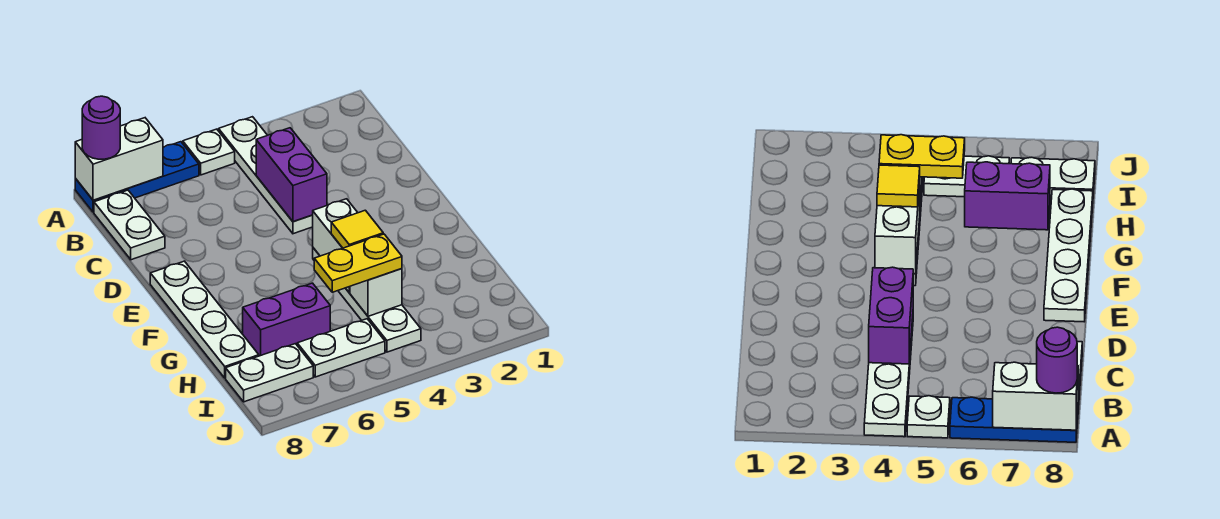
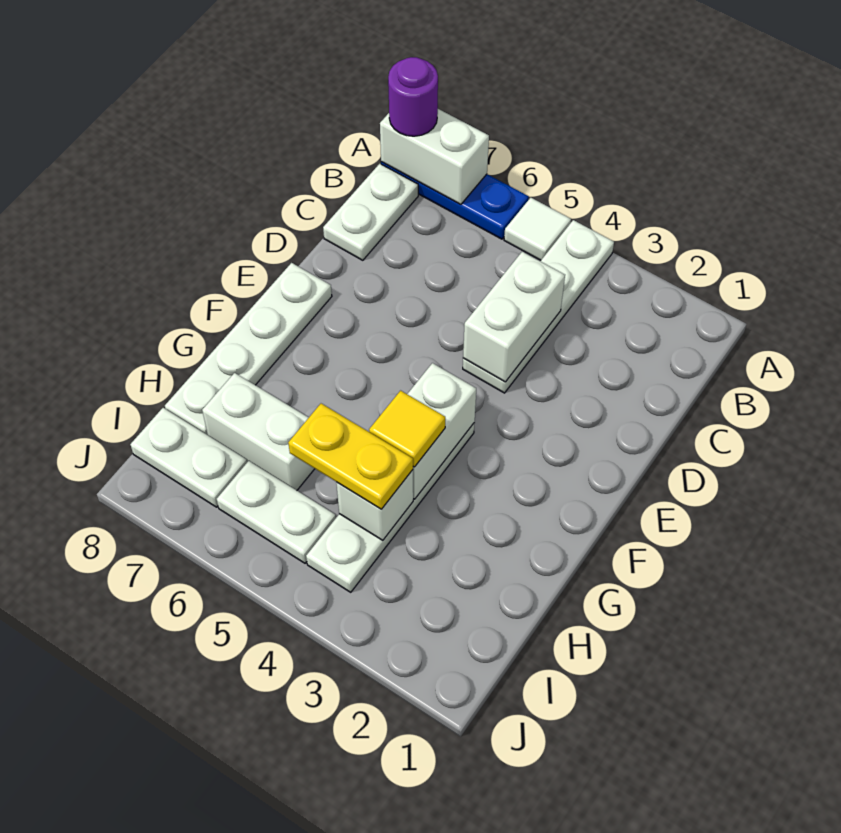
white plate A5 level 1 -> white tile A5 level 1
purple brick C4:D4 level 2 -> white brick C4:D4 level 2
purple brick H6:H7 level 1 -> white brick H6:H7 level 1

